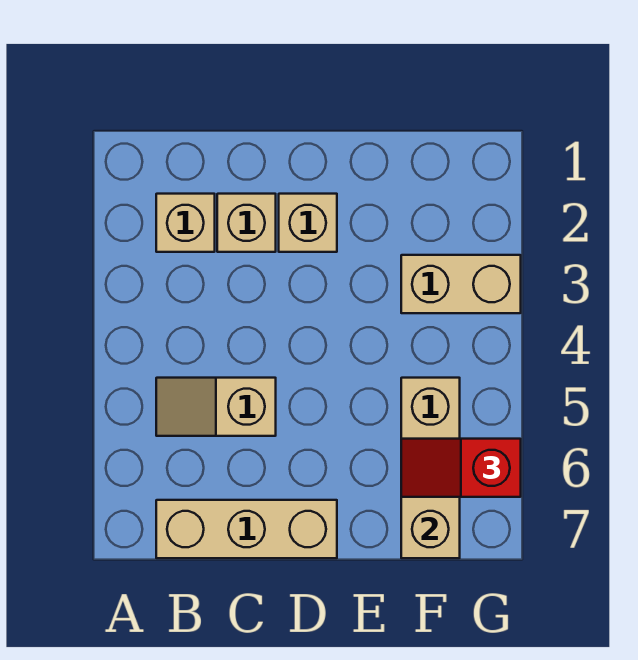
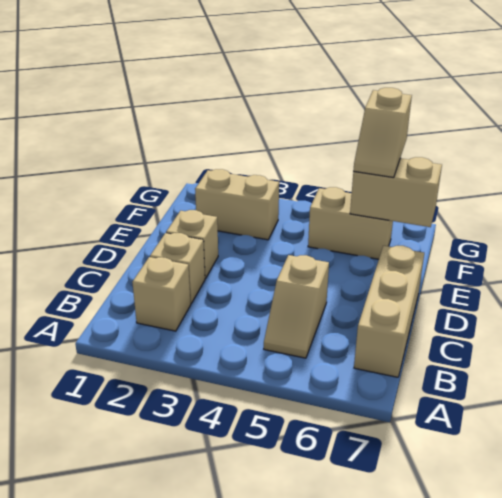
tan brick F3:G3 level 1 -> tan brick F2:F3 level 1
red slope F6:G6 level 3 top G -> tan slope F6:G6 level 3 top G

